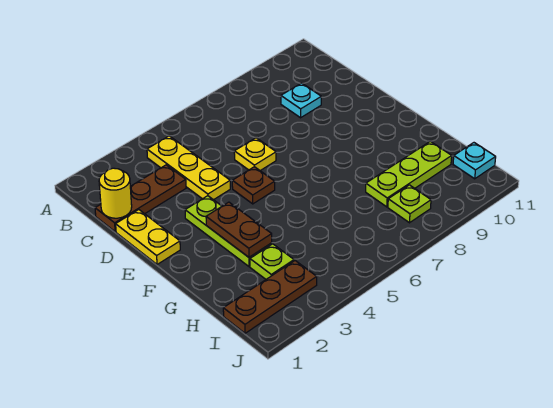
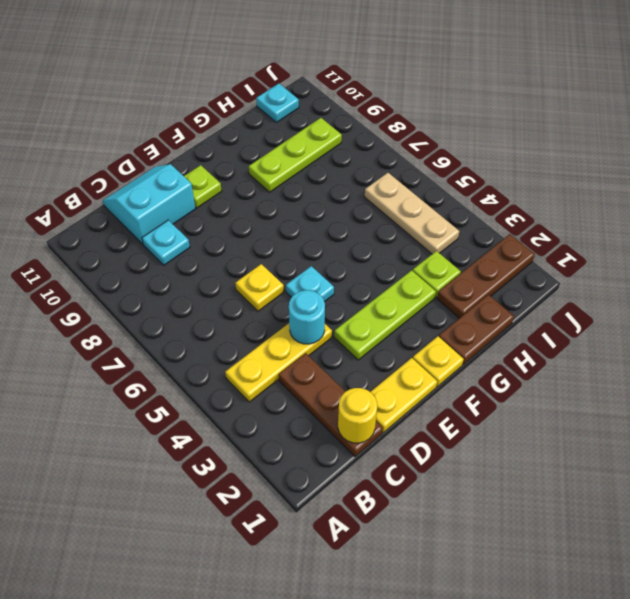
none -> cyan slope C10:D11 level 1 top 10
none -> cyan round brick D4 level 2
brown plate E5 level 1 -> cyan plate E5 level 1
none -> yellow plate F1 level 1
brown plate F3:G3 level 2 -> brown plate G1:H1 level 1
lime plate H8:H10 level 1 -> lime plate G9:I9 level 1
brown plate I1:I3 level 1 -> brown plate H2:J2 level 1
none -> tan plate I4:I6 level 1
lime plate I8 level 1 -> lime plate E10 level 1

